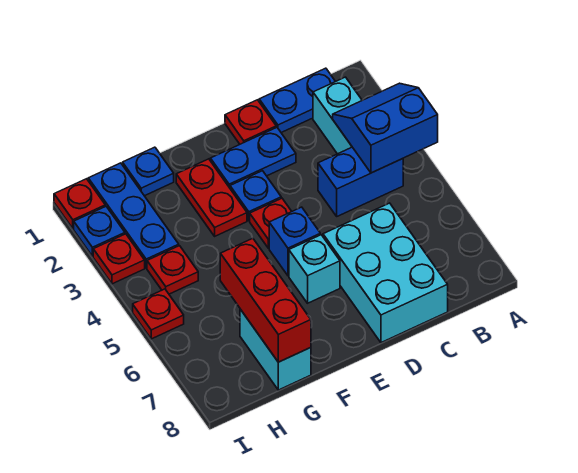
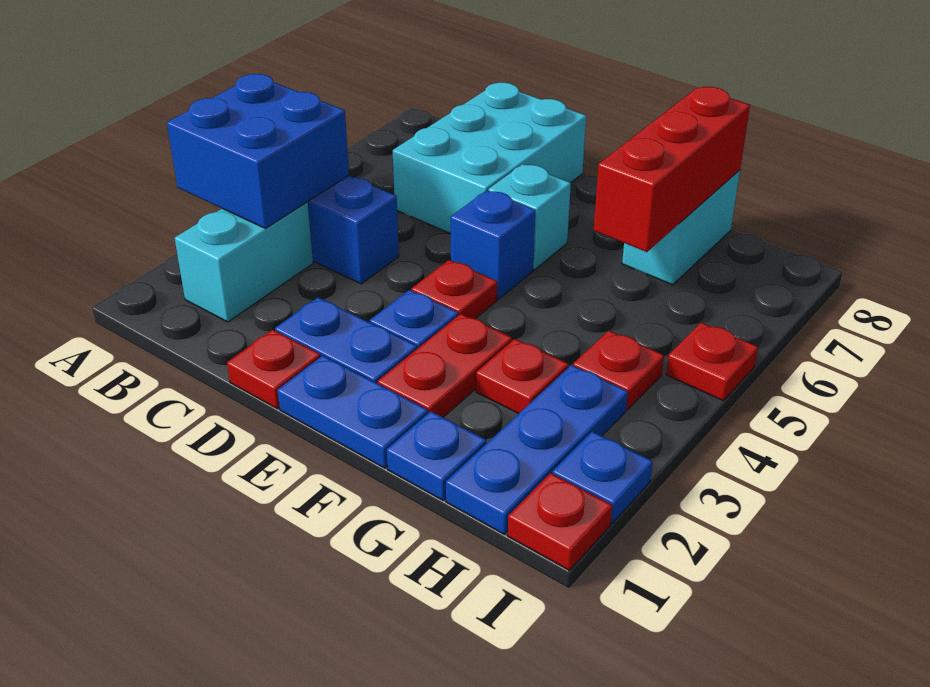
blue slope A3:B4 level 2 top 4 -> blue brick A3:B4 level 2
blue plate B1:C1 level 1 -> blue plate E1:F1 level 1
red plate I3 level 1 -> red plate G3 level 1

